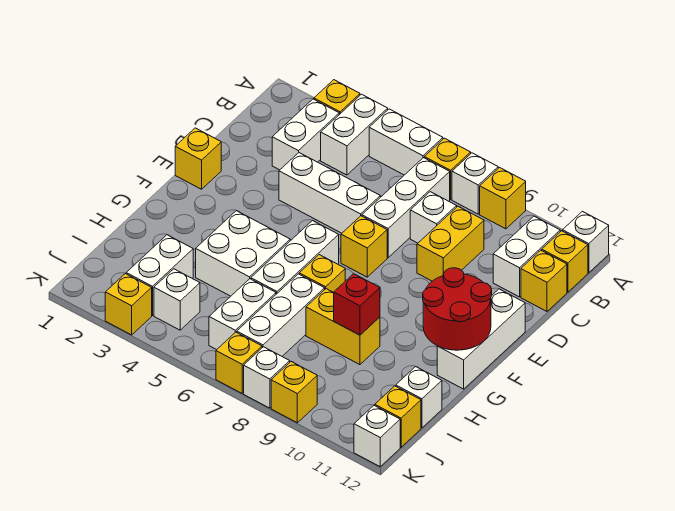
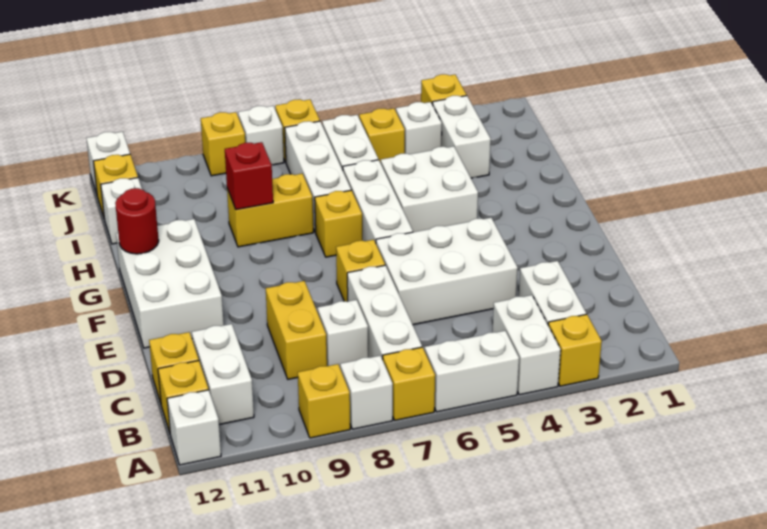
white brick D4:D6 level 1 -> white brick D4:E6 level 1
yellow brick E1 level 1 -> yellow brick J5 level 1
white brick E12:G12 level 1 -> white brick E11:G12 level 1
red round brick F11:G12 level 2 -> red round brick G12 level 2

